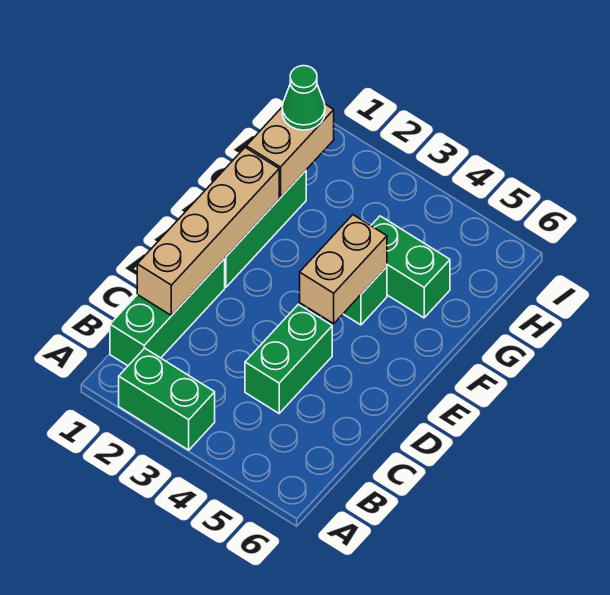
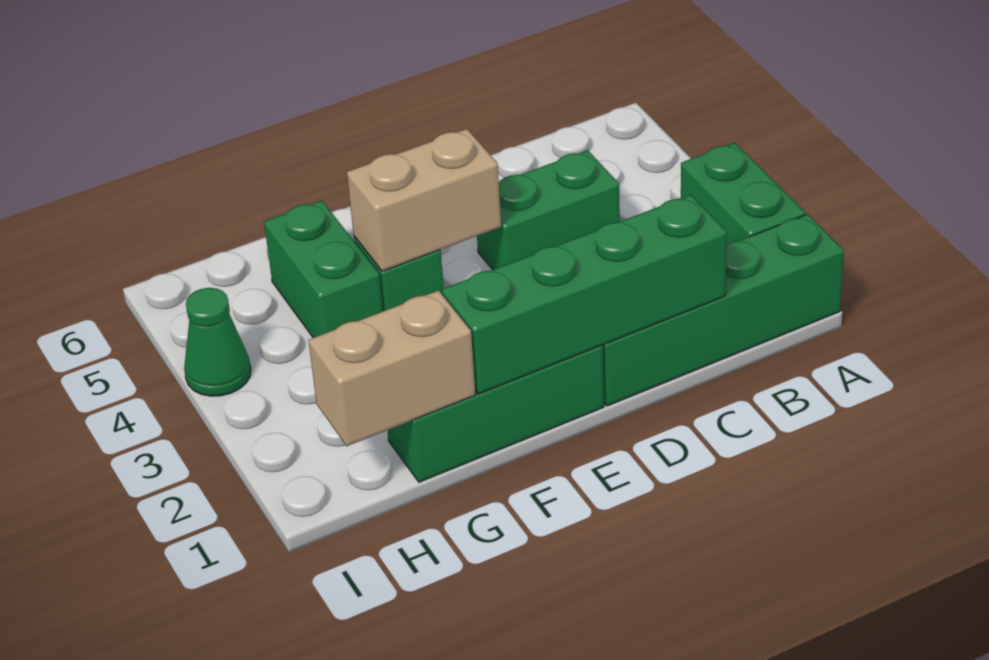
green brick B1:D1 level 1 -> green brick A1:D1 level 1
tan brick C1:F1 level 2 -> green brick C1:F1 level 2
green cone H1 level 3 -> green cone I4 level 1

